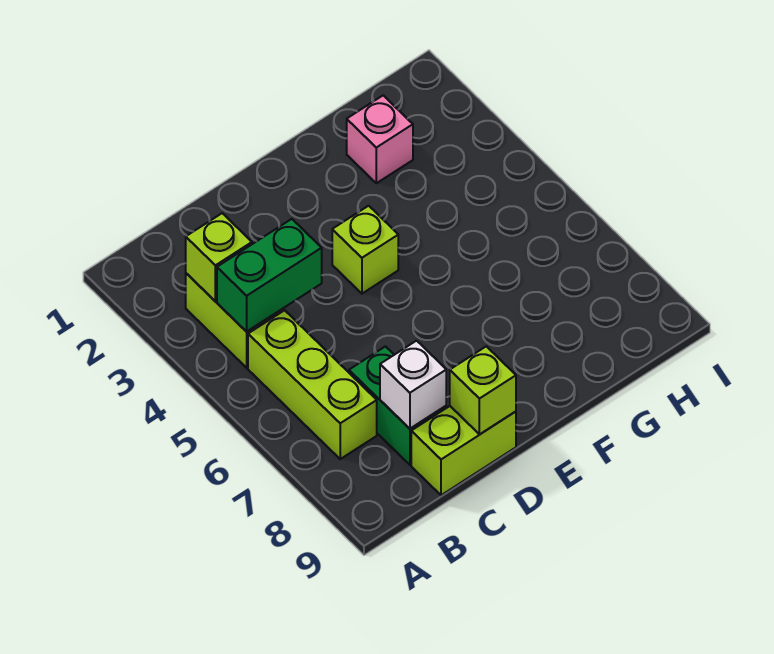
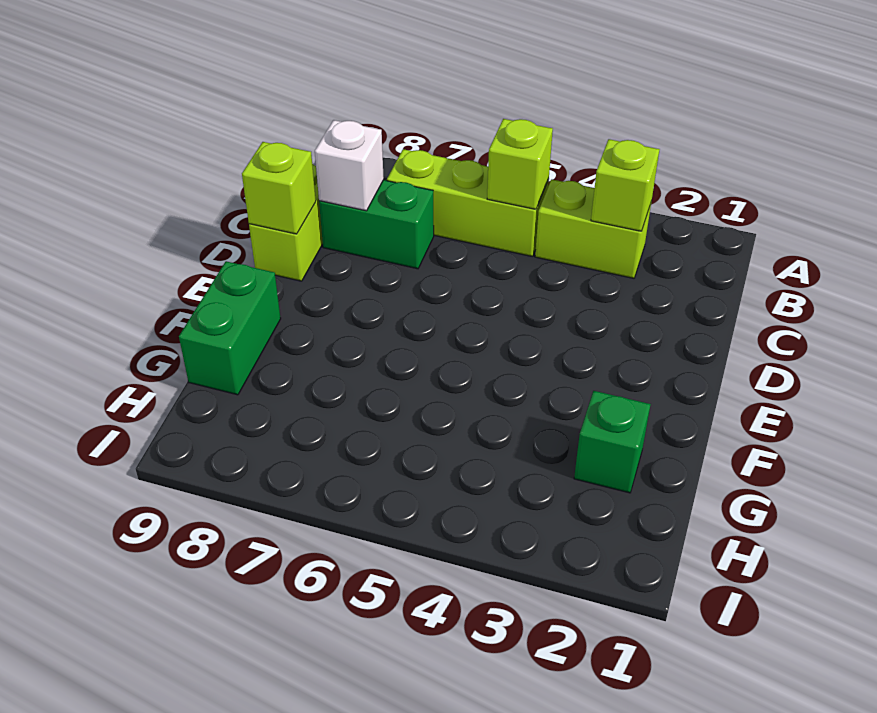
green brick B4:C4 level 2 -> green brick F9:G9 level 1
lime brick E4 level 1 -> lime brick B5 level 2
pink brick G2 level 1 -> green brick G2 level 1

